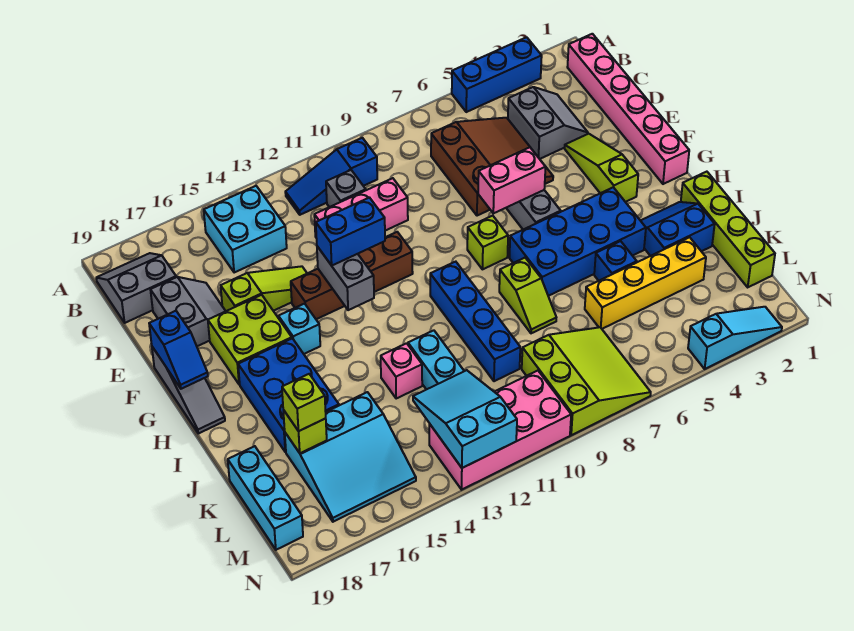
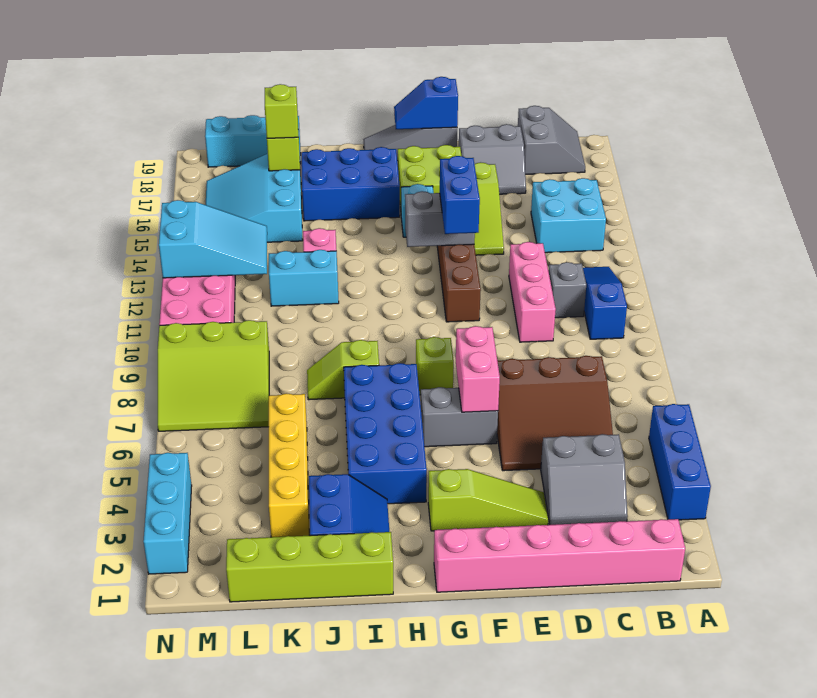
blue brick H10:K10 level 1 -> none
blue brick J5 level 1 -> none
cyan slope N2:N4 level 1 top 4 -> cyan brick N2:N4 level 1

